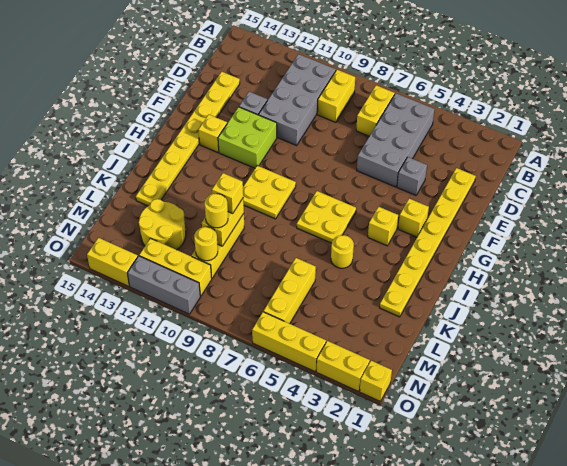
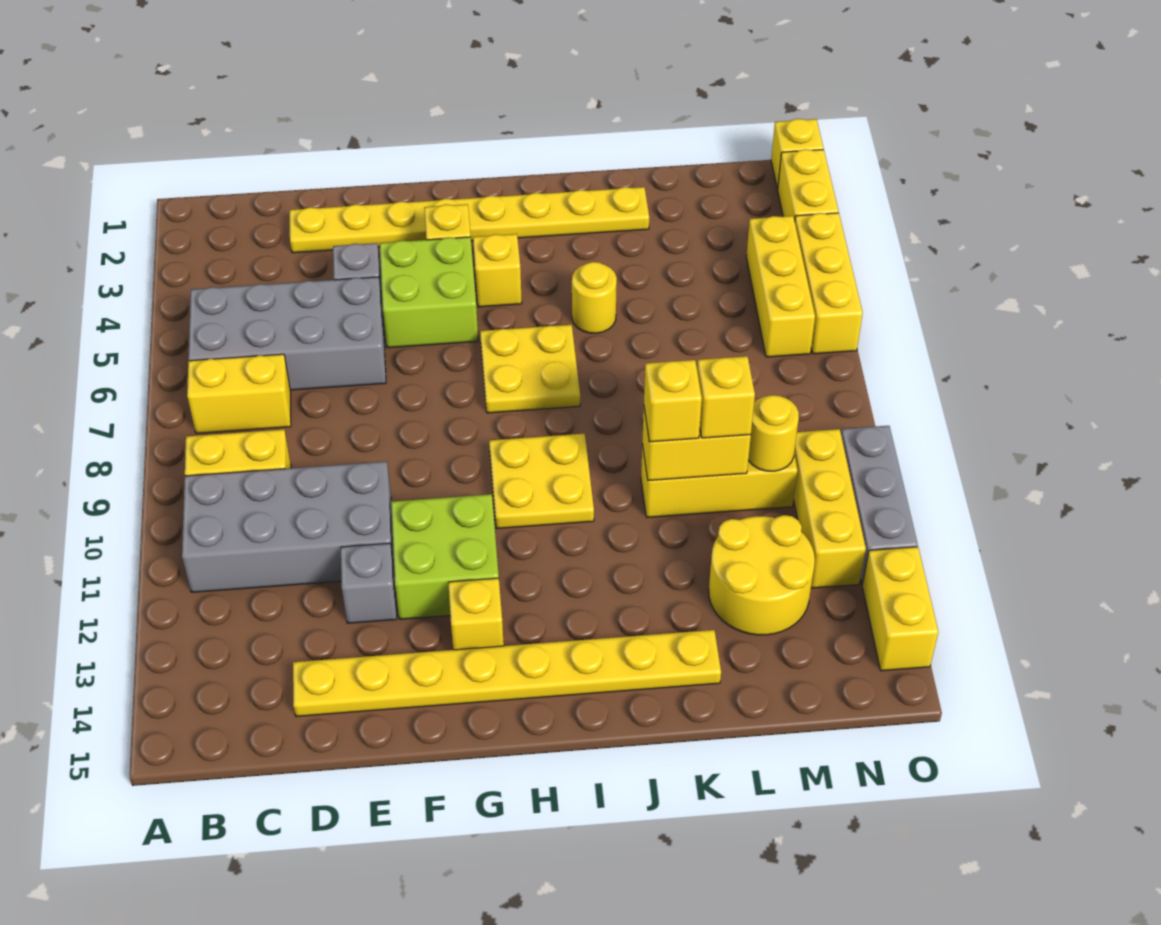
none -> lime brick F4:G5 level 1
yellow brick L6:N6 level 1 -> yellow brick N4:N6 level 1
yellow round brick L10 level 3 -> yellow brick L10 level 3

